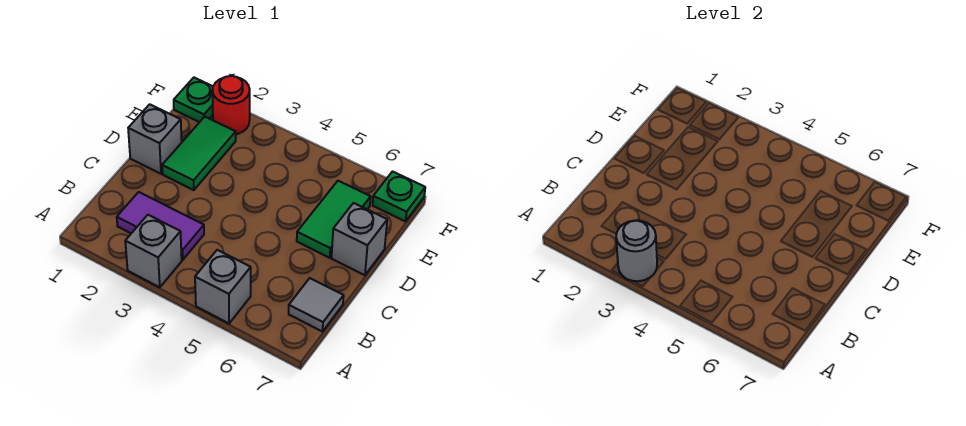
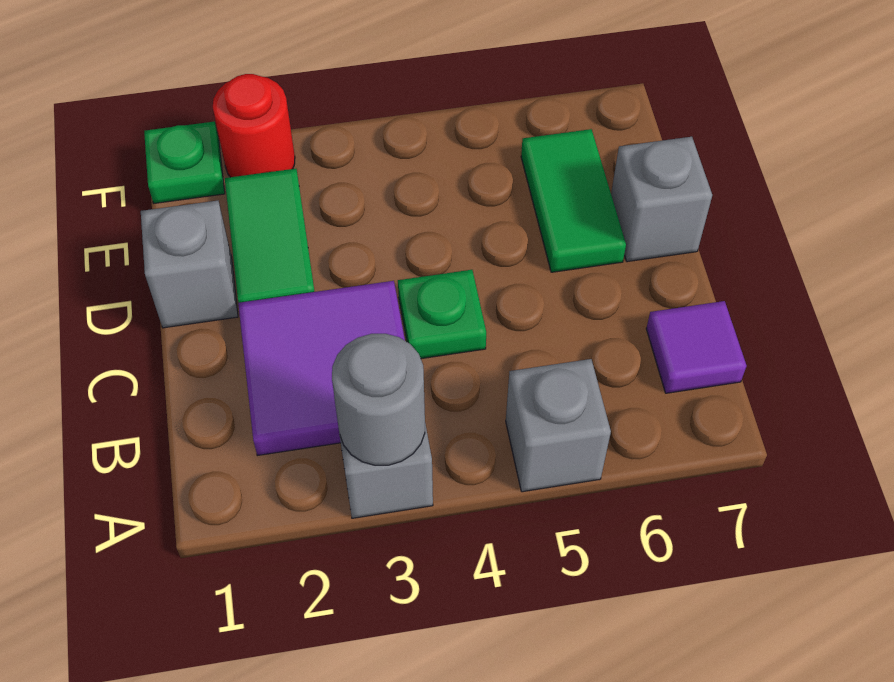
purple tile B2:B3 level 1 -> purple tile B2:C3 level 1
grey tile B7 level 1 -> purple tile B7 level 1
green plate F7 level 1 -> green plate C4 level 1

